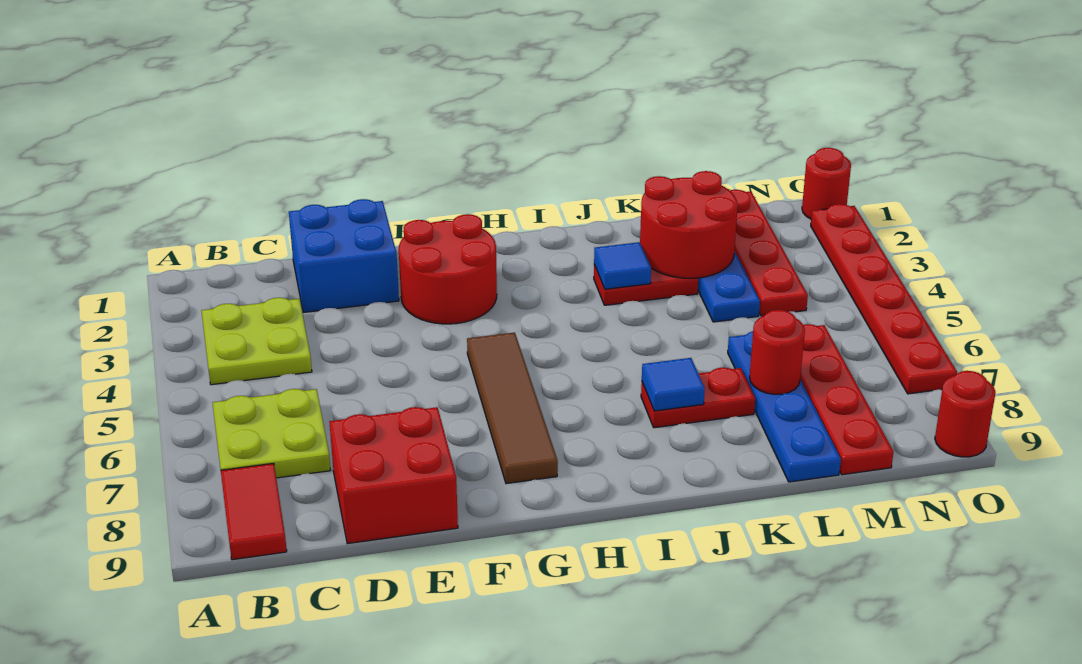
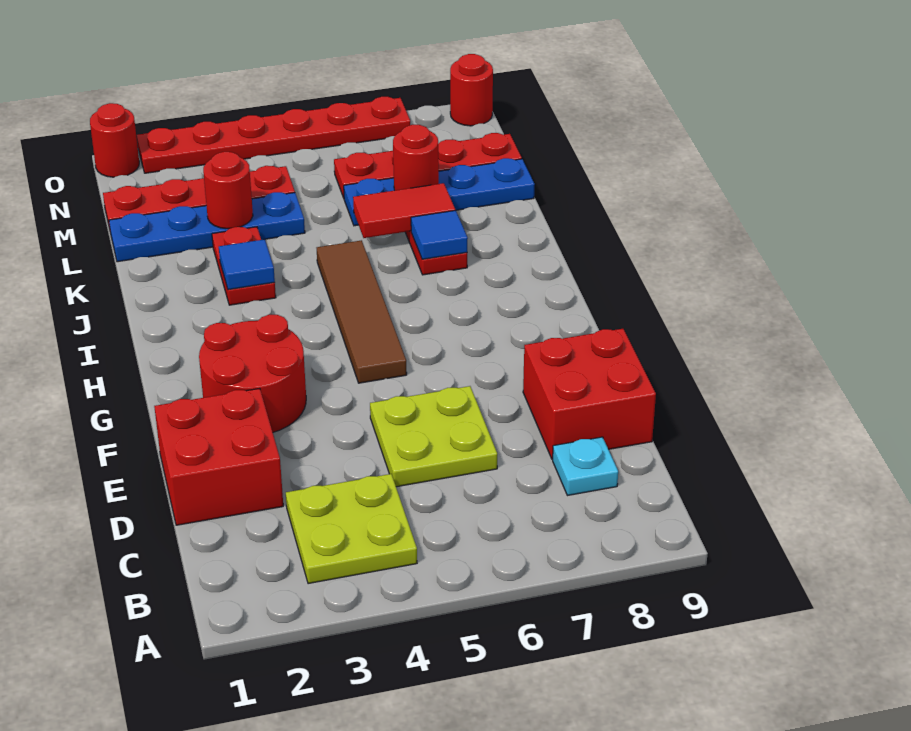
lime plate B6:C7 level 1 -> lime plate D5:E6 level 1
red tile B8:B9 level 1 -> red tile K6:K7 level 2
none -> cyan plate C8 level 1
blue brick D1:E2 level 1 -> red brick D1:E2 level 1
brown tile G5:G8 level 1 -> brown tile G5:J5 level 1
red round brick K2:L3 level 2 -> red round brick L3 level 2

